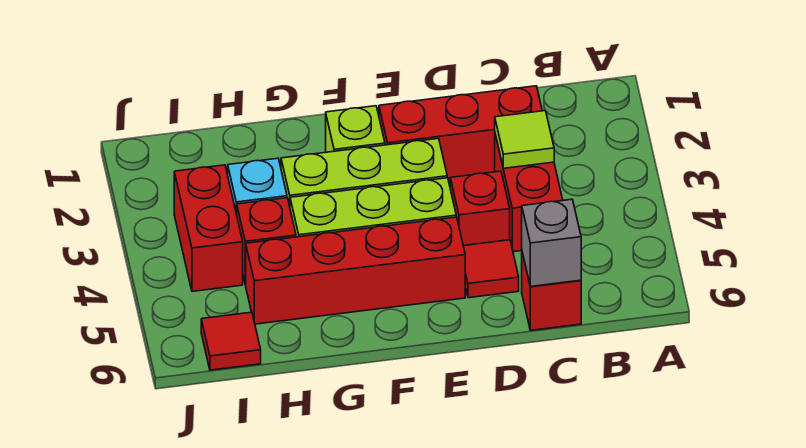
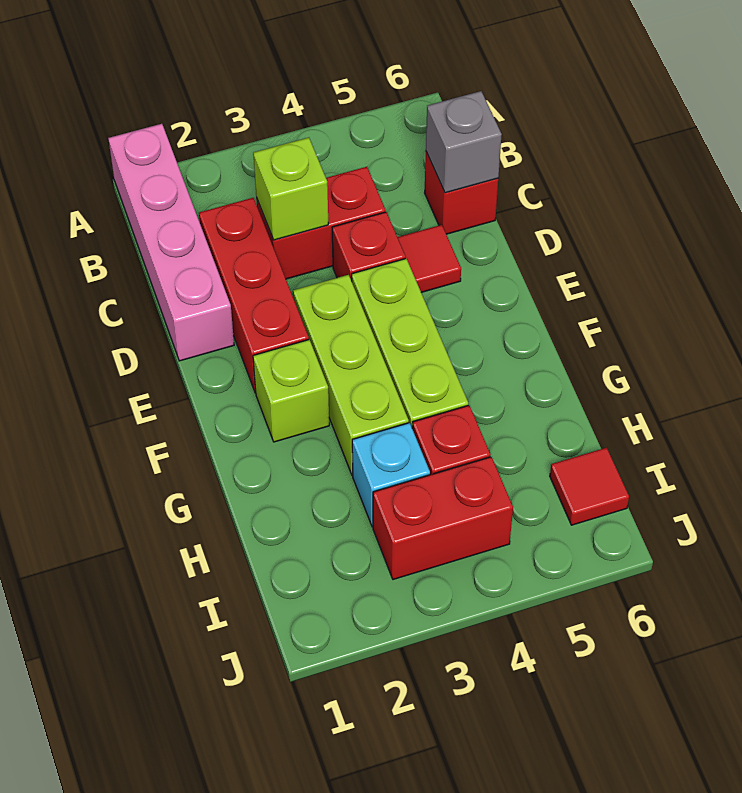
none -> pink brick A1:D1 level 1
lime tile C3 level 2 -> lime brick C3 level 2
red brick E5:H5 level 1 -> none

